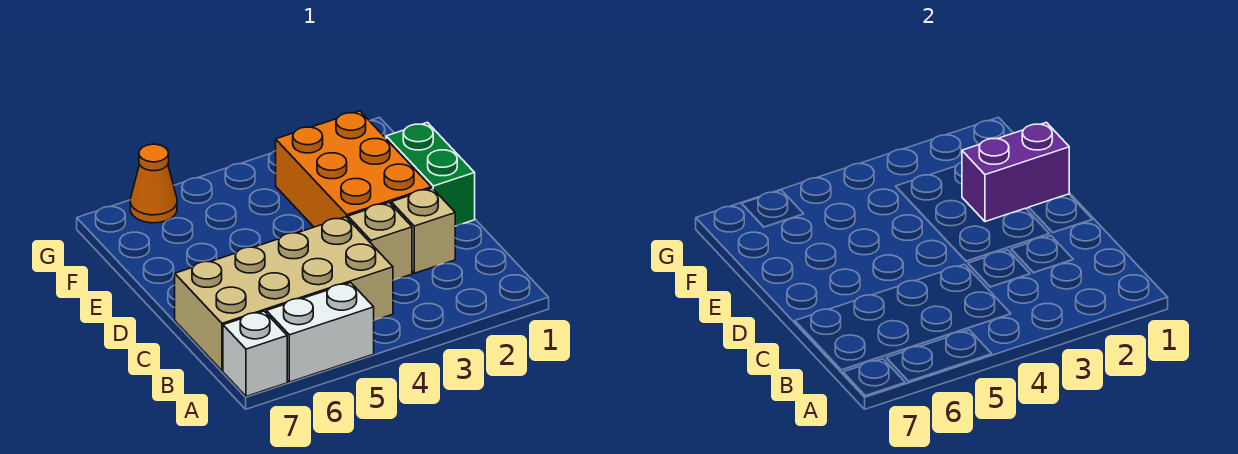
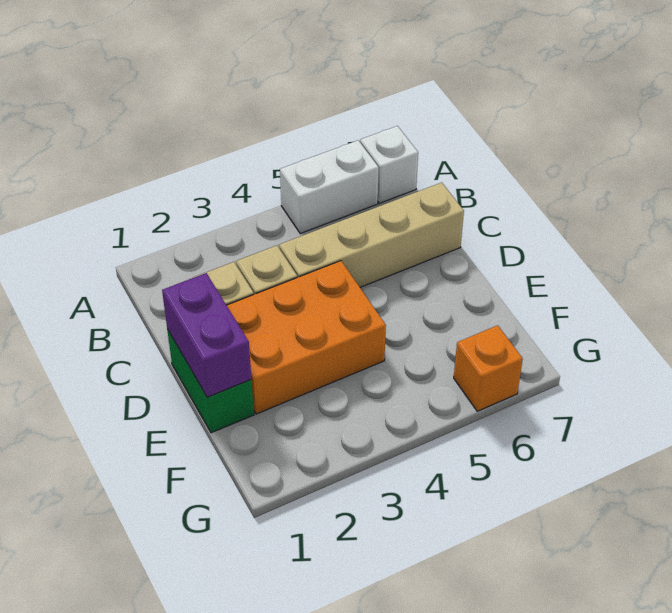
tan brick B4:C7 level 1 -> tan brick C4:C7 level 1
orange brick D2:F3 level 1 -> orange brick D2:E4 level 1
purple brick E1:E2 level 2 -> purple brick D1:E1 level 2
orange cone G6 level 1 -> orange brick G6 level 1

